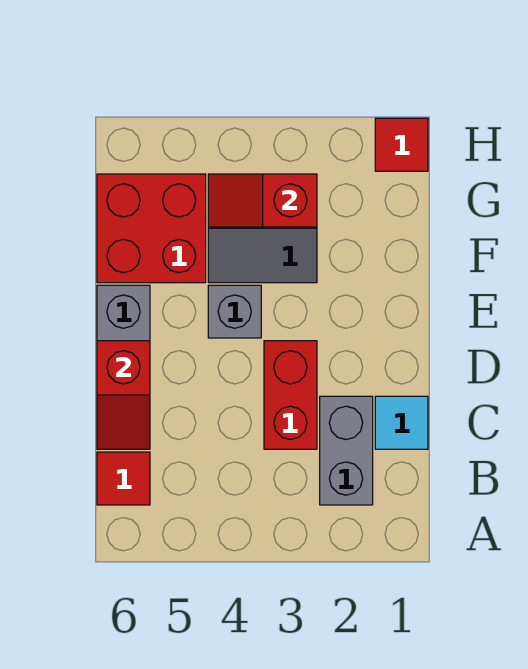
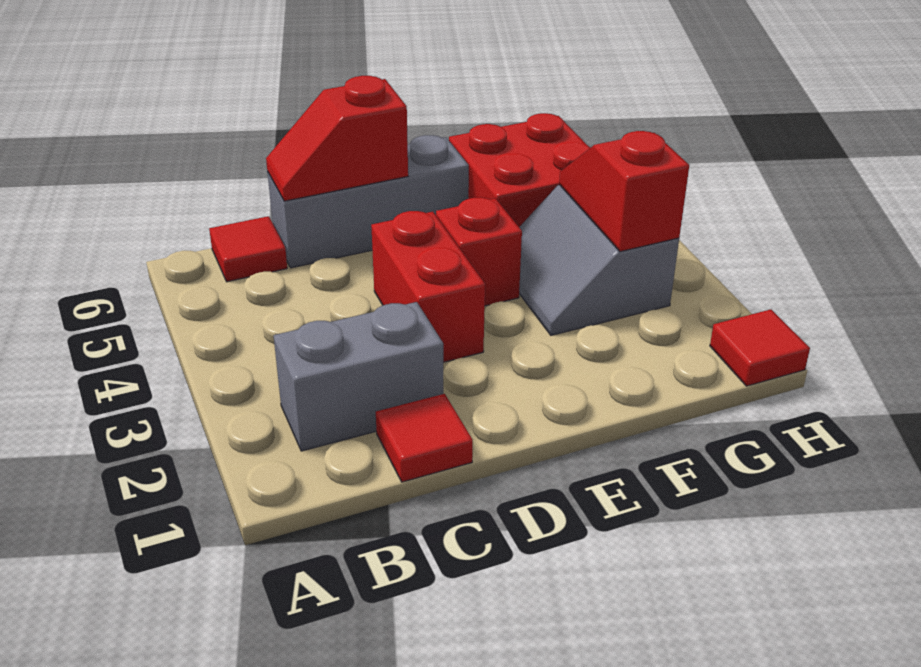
cyan tile C1 level 1 -> red tile C1 level 1
red brick C3:D3 level 1 -> red brick D3:D4 level 1
grey brick E4 level 1 -> red brick E4 level 1

